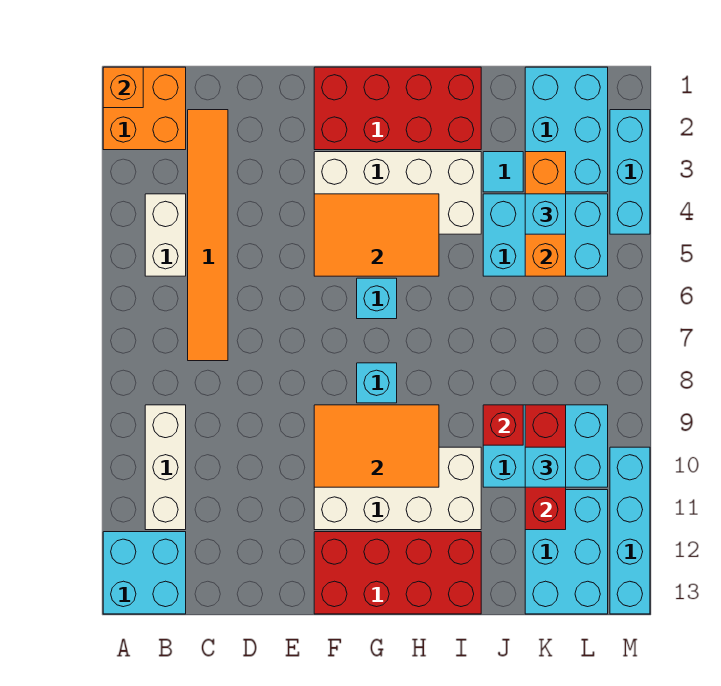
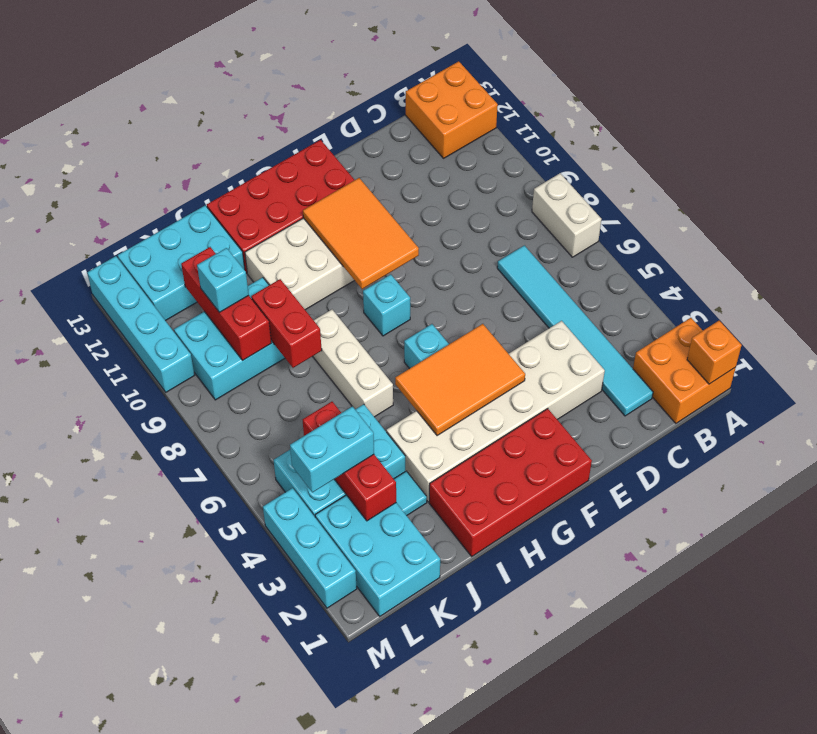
cyan brick A12:B13 level 1 -> orange brick A12:B13 level 1
white brick B4:B5 level 1 -> white brick A7:A8 level 1
white brick B9:B11 level 1 -> white brick I6:I8 level 1
orange tile C2:C7 level 1 -> cyan tile C2:C7 level 1
white brick F3:I4 level 1 -> white brick D3:I4 level 1
orange tile F9:H10 level 2 -> orange tile F9:G11 level 2
red brick J9 level 2 -> red brick J8:J9 level 2
orange brick K3:K5 level 2 -> red brick K3:K5 level 2
cyan brick K4 level 3 -> cyan brick K4:L4 level 3
cyan brick K11:L13 level 1 -> cyan brick J12:L13 level 1

